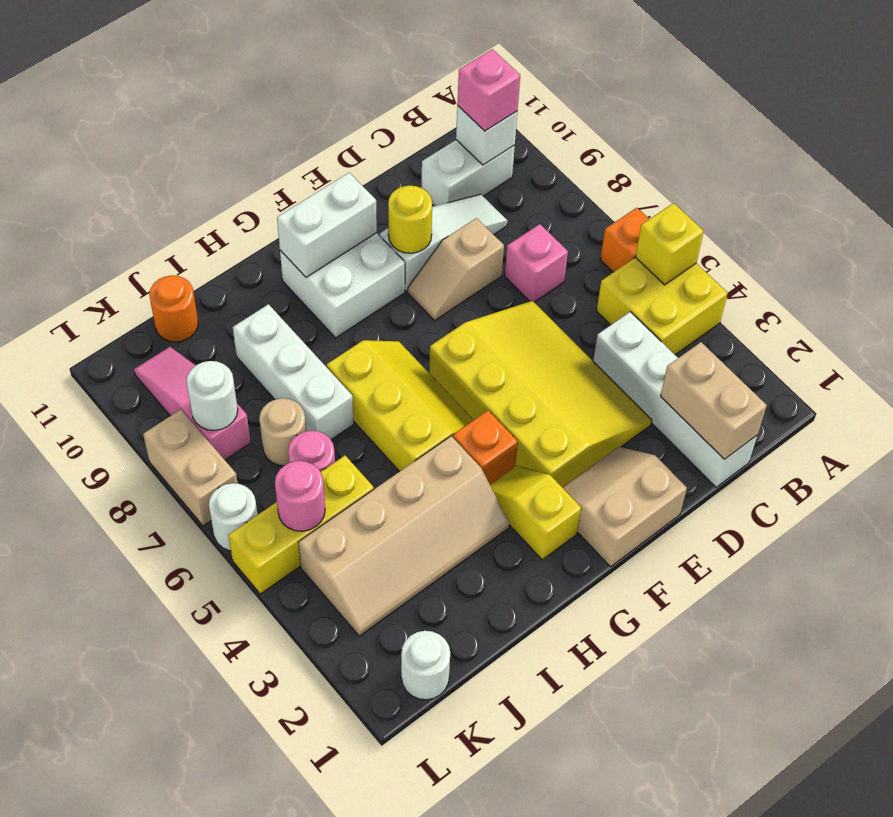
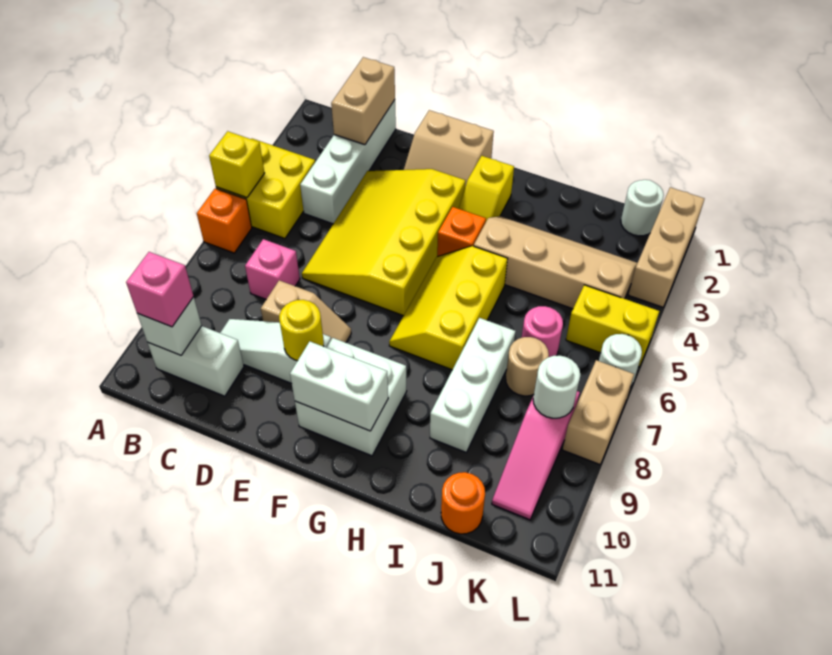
yellow brick J5:L5 level 1 -> yellow brick K5:L5 level 1
pink round brick K5 level 2 -> none
none -> tan brick L1:L3 level 1

